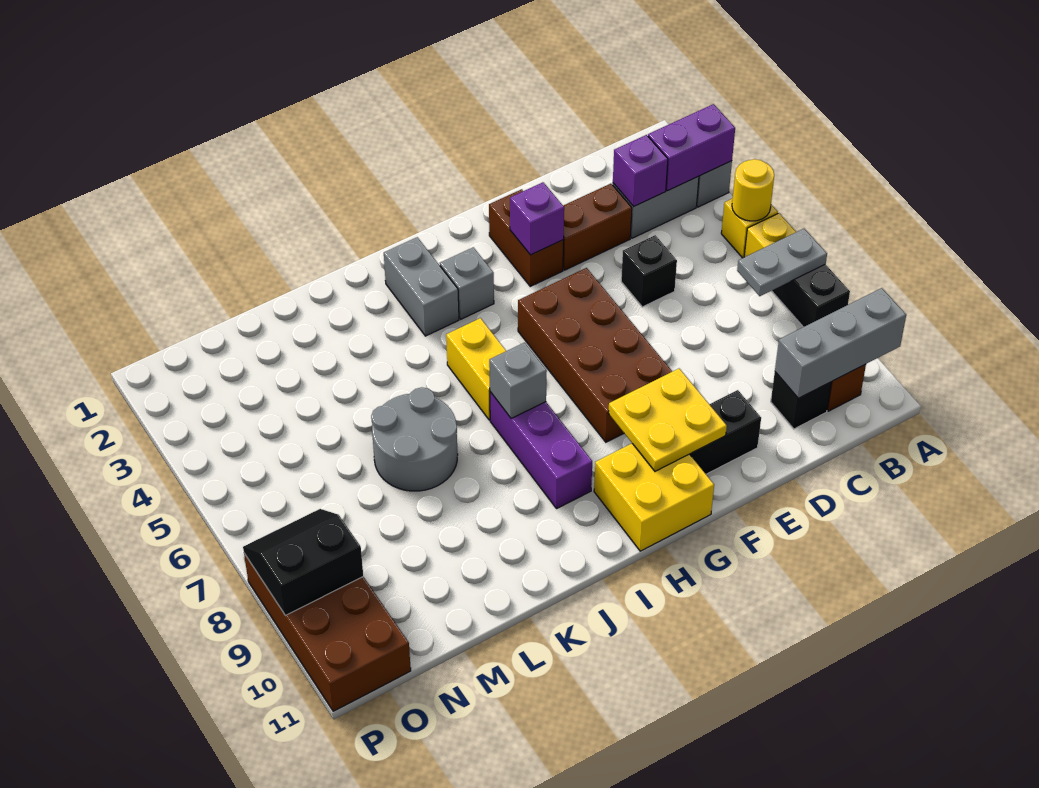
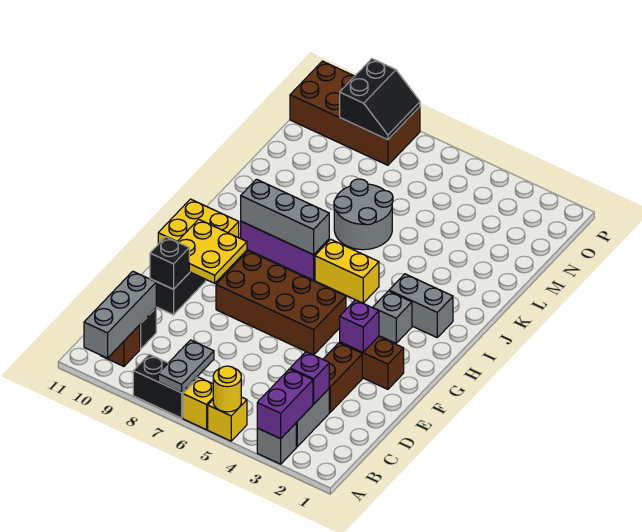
black brick D5 level 1 -> black brick E10 level 2
grey brick I7 level 2 -> grey brick I7:I9 level 2

